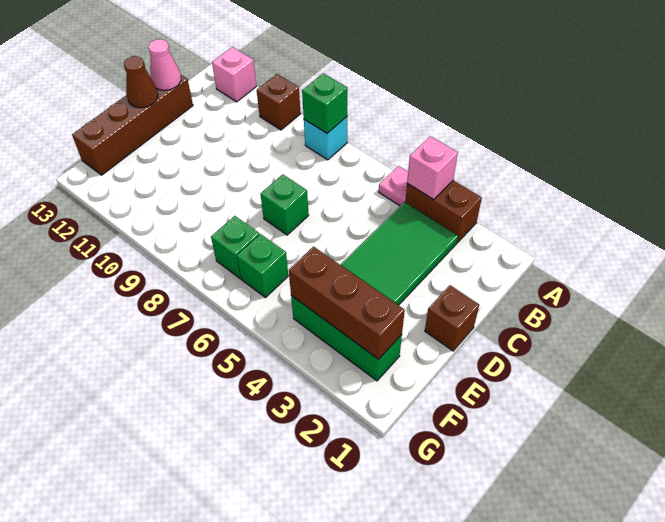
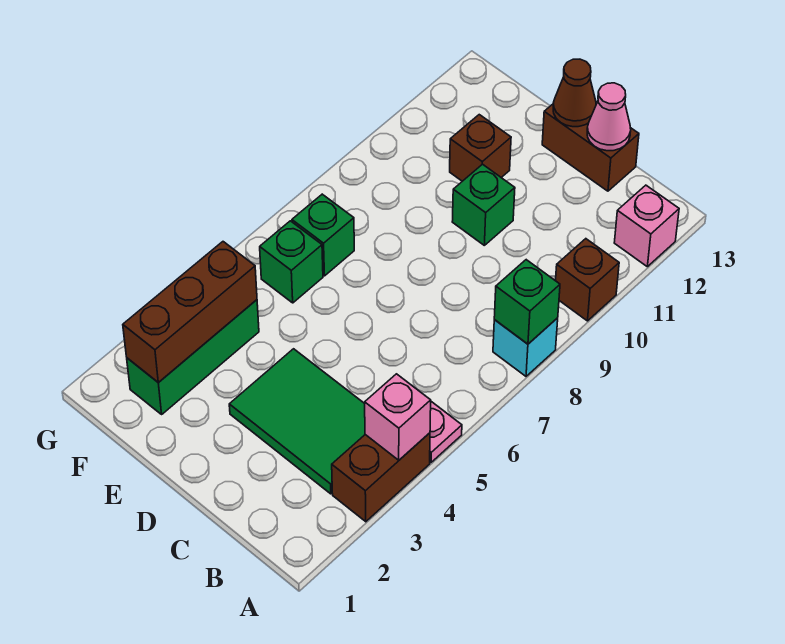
brown brick C13:F13 level 1 -> brown brick C13:D13 level 1
brown brick D1 level 1 -> brown brick E11 level 1
green brick D7 level 1 -> green brick D10 level 1

